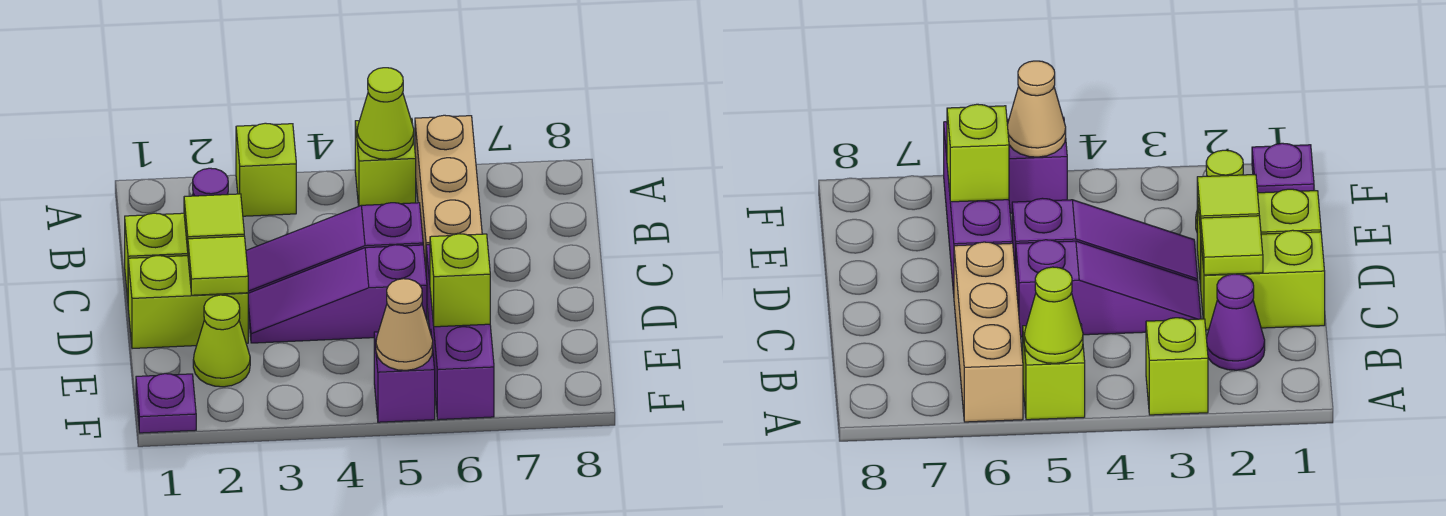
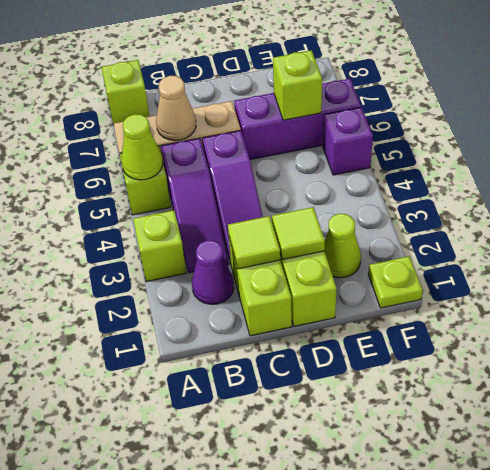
none -> lime brick A8 level 1
purple slope D3:D5 level 1 top 5 -> purple slope B3:B5 level 1 top 5
purple plate F1 level 1 -> lime plate F1 level 1
tan cone F5 level 2 -> tan cone B6 level 2

